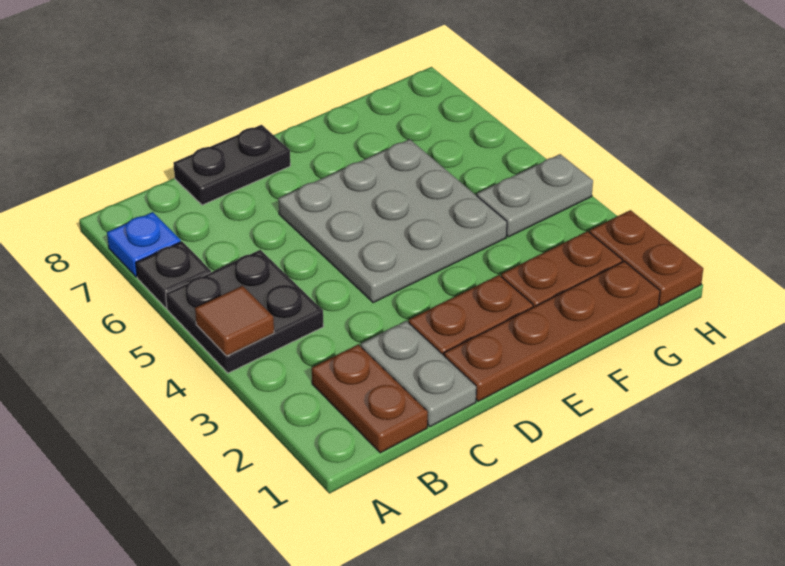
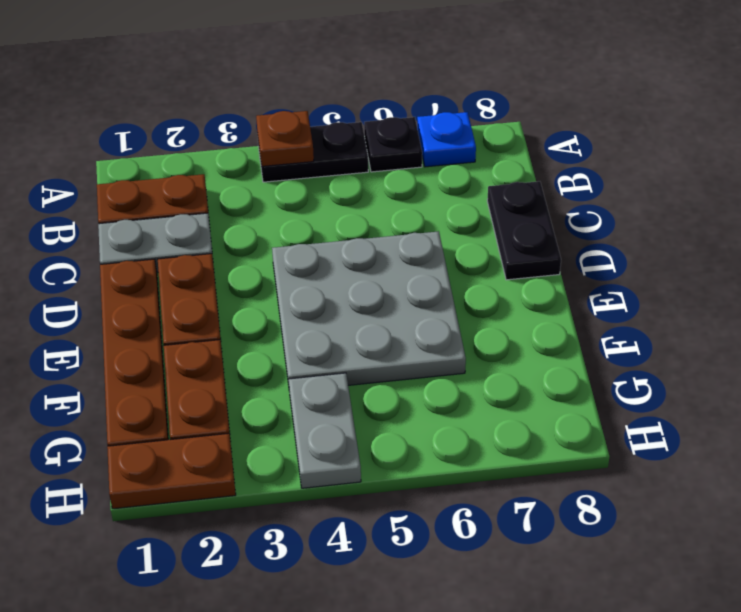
black plate A4:B5 level 1 -> black plate A4:A5 level 1
brown tile A4 level 2 -> brown plate A4 level 2

